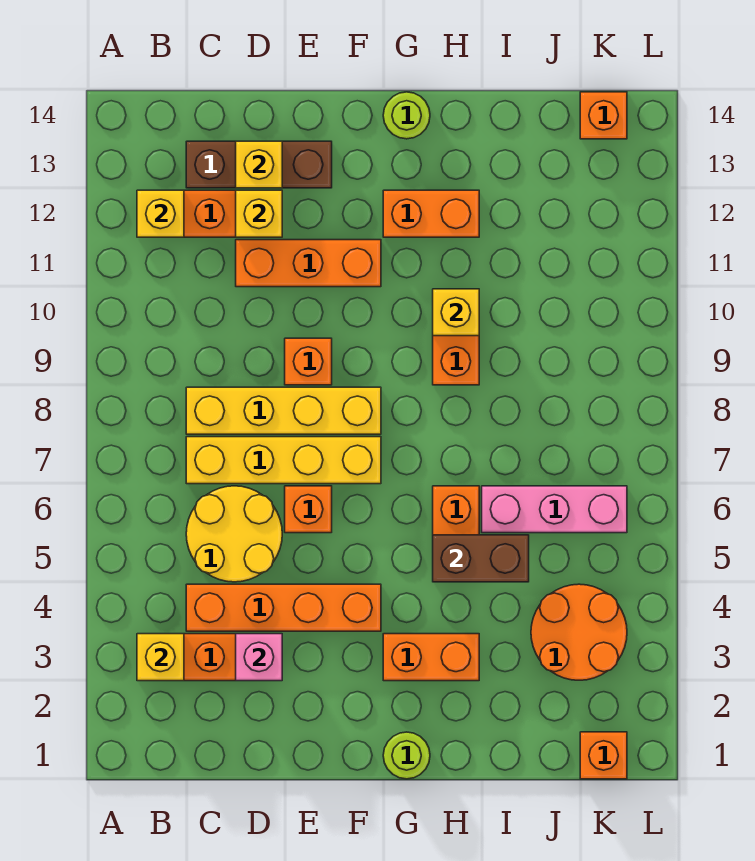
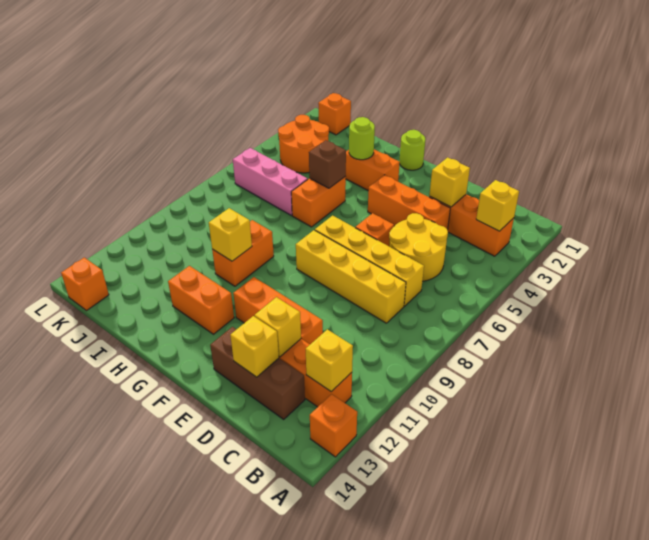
orange brick C4:F4 level 1 -> orange brick D4:F4 level 1
pink brick D3 level 2 -> yellow brick D3 level 2
orange brick E9 level 1 -> orange brick A13 level 1
lime round brick G14 level 1 -> lime round brick H3 level 2
brown brick H5:I5 level 2 -> brown brick H5 level 2

